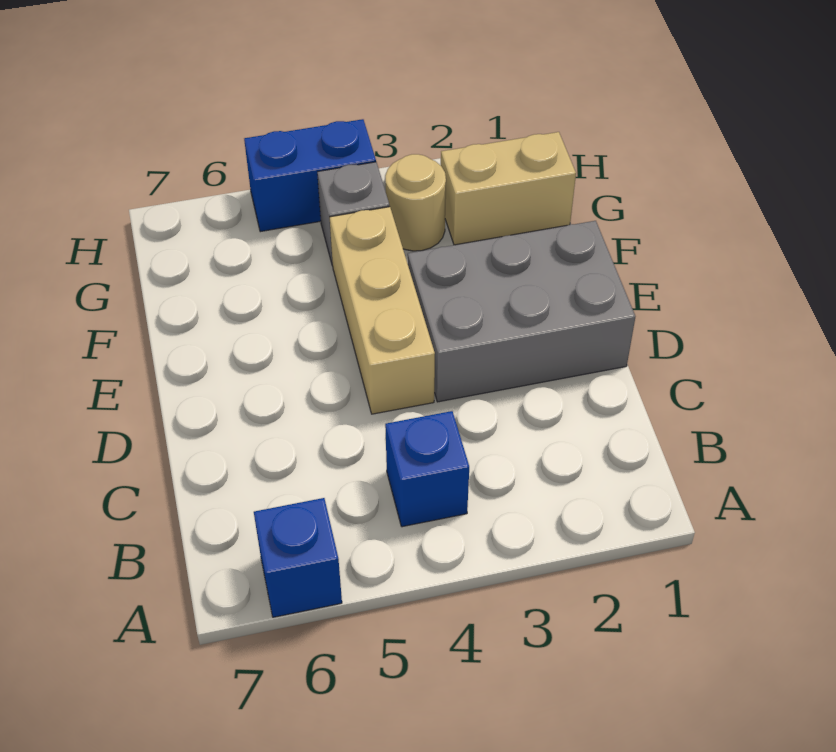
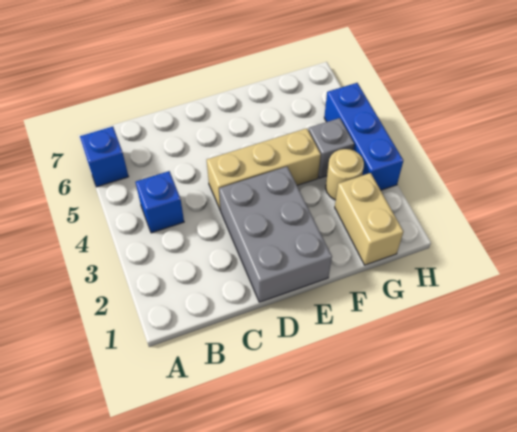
blue brick H4:H5 level 1 -> blue brick H3:H5 level 1

